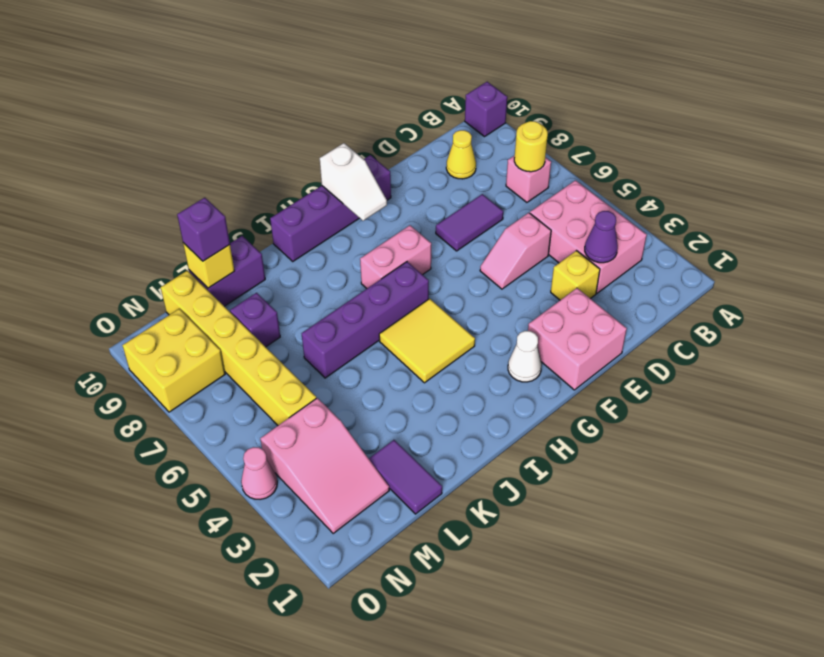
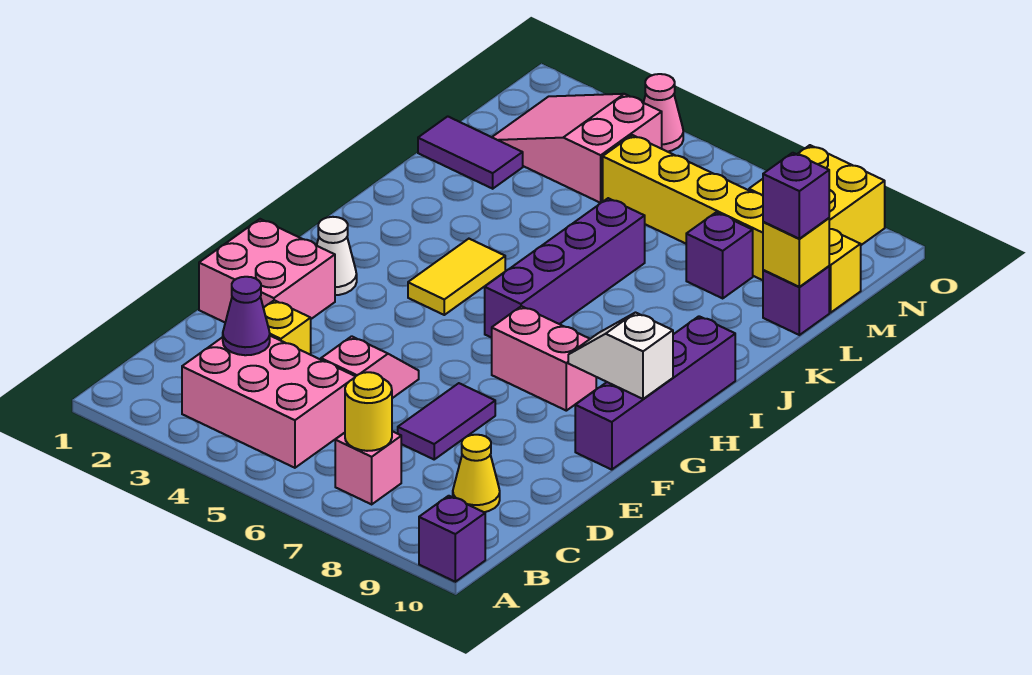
pink brick G7:H7 level 1 -> pink brick G7:G8 level 1
yellow tile H4:I5 level 1 -> yellow tile H4:I4 level 1
purple brick K10:L10 level 1 -> purple brick L10 level 1

